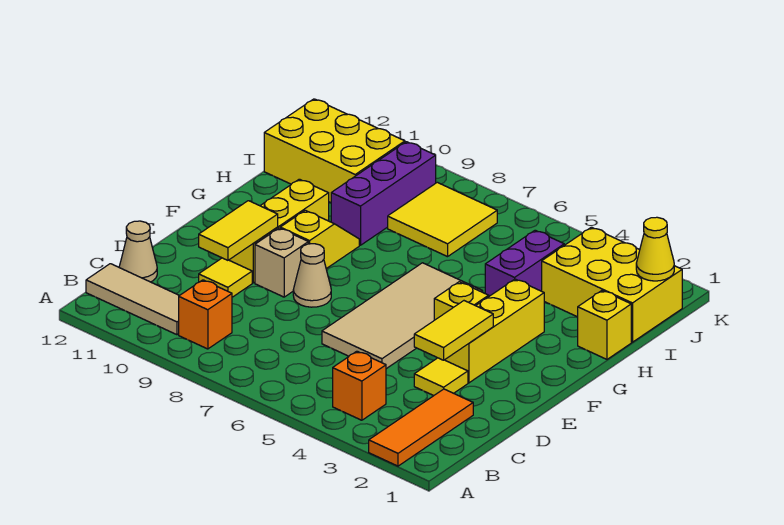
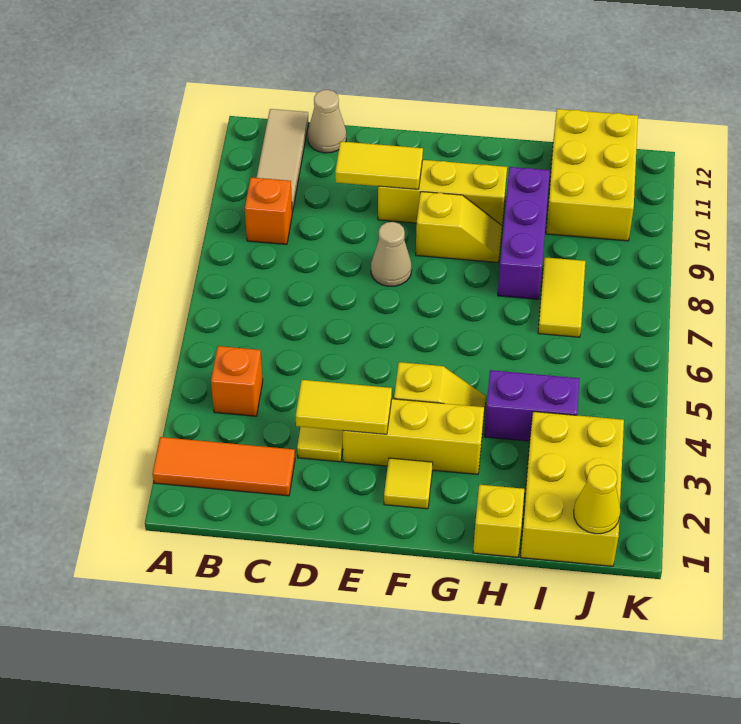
tan tile D5:G6 level 1 -> none
yellow tile D10 level 1 -> yellow tile F2 level 1
tan brick E9 level 1 -> none
purple brick H9:J9 level 1 -> purple brick H8:H10 level 1
yellow tile I7:J8 level 1 -> yellow tile I7:I8 level 1

